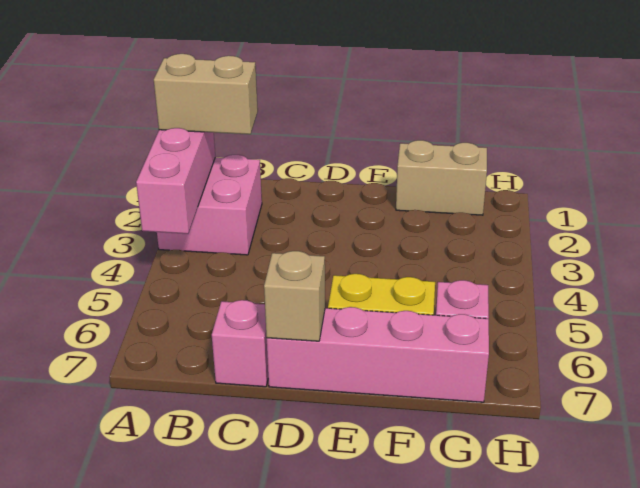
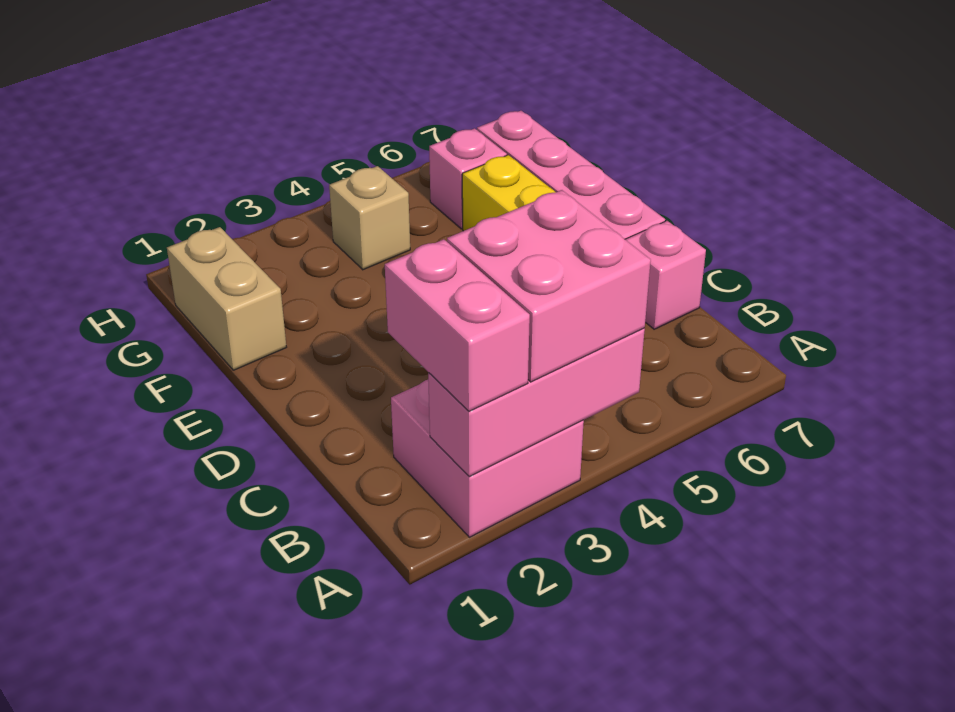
tan brick A2:B2 level 3 -> pink brick A2:B2 level 3
none -> pink brick A3:B4 level 3
tan brick D7 level 2 -> tan brick G4 level 1

